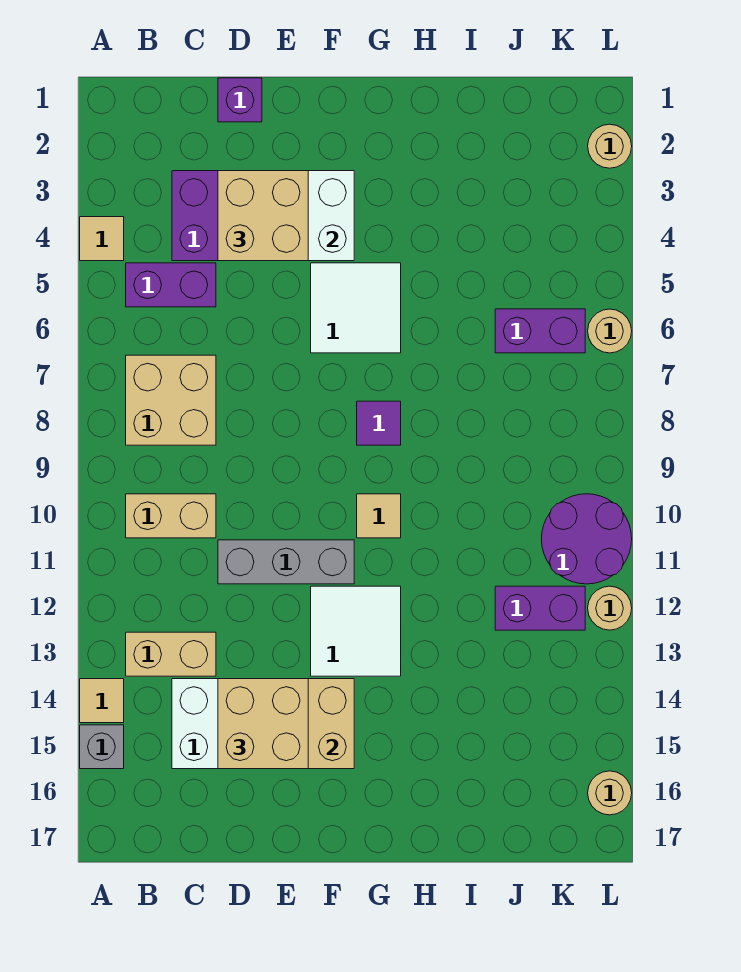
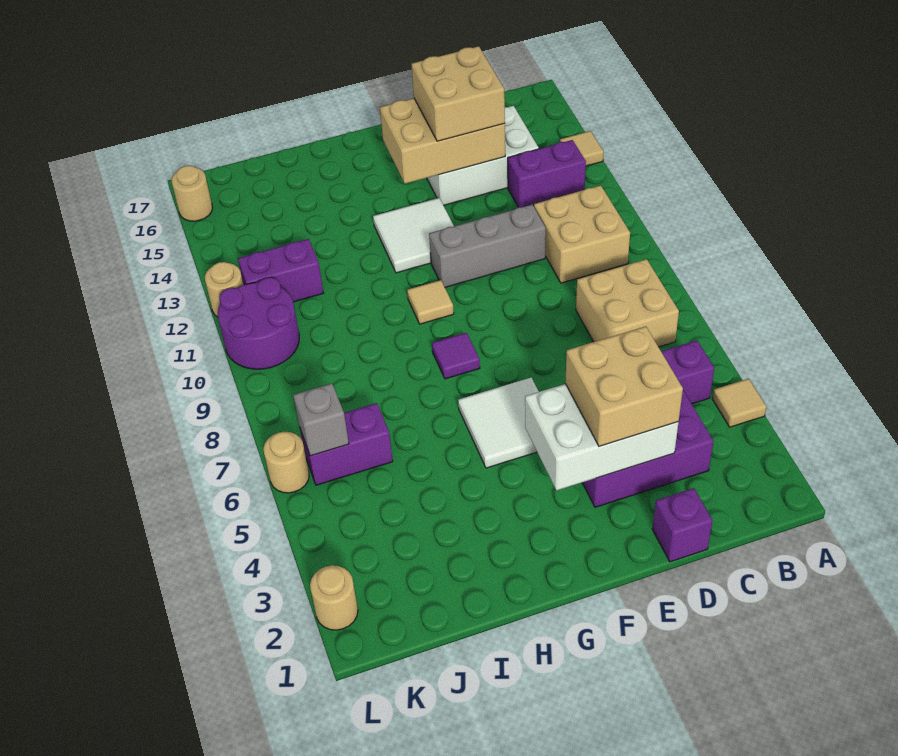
grey brick A15 level 1 -> grey brick K6 level 2
tan brick B10:C10 level 1 -> tan brick B10:C11 level 1
tan brick B13:C13 level 1 -> purple brick B13:C13 level 1

